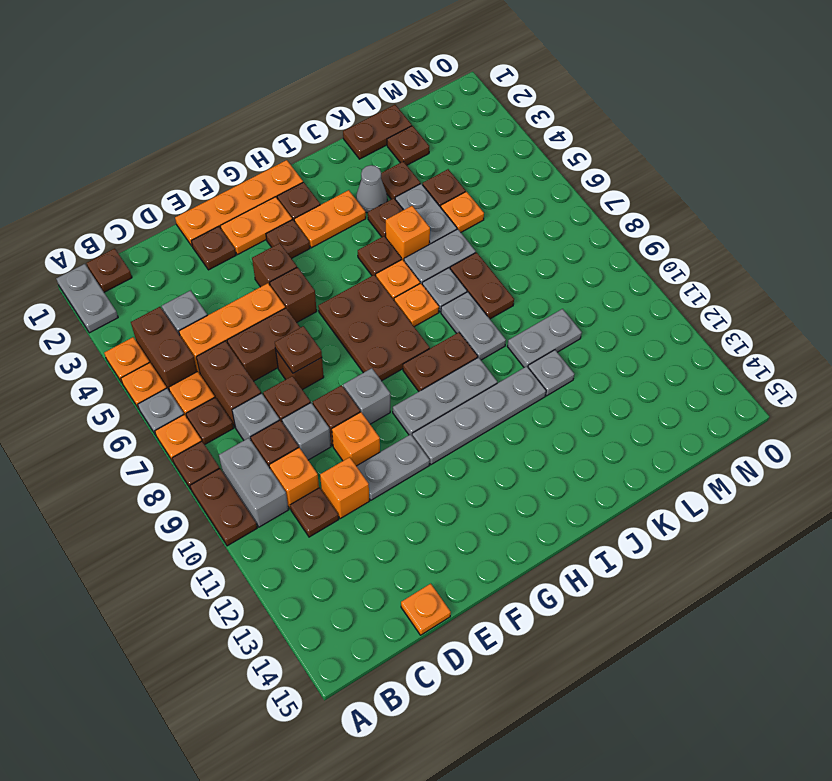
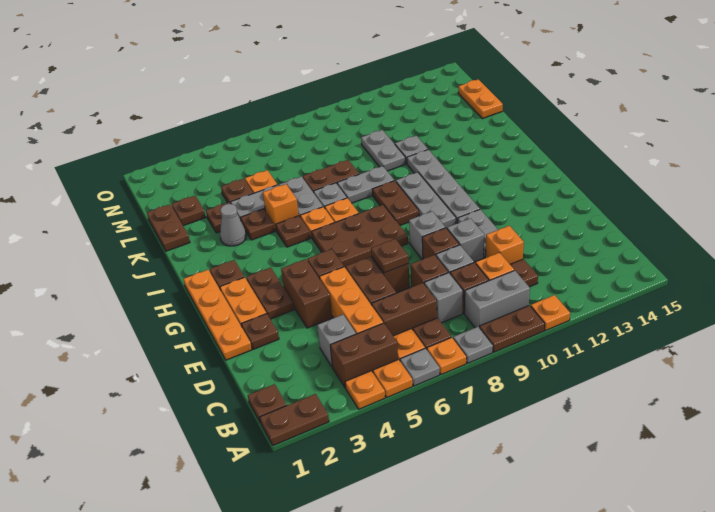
grey plate A1:A2 level 1 -> brown plate A1:A2 level 1
brown plate A8 level 1 -> grey plate A8 level 1
orange plate D15 level 1 -> orange plate A11 level 1
orange brick E10 level 1 -> grey brick E10 level 1
brown brick F4 level 1 -> brown brick E4:F4 level 1
brown plate G3 level 1 -> brown plate F3:G3 level 1
orange plate H3:I3 level 1 -> orange plate L15:M15 level 1

